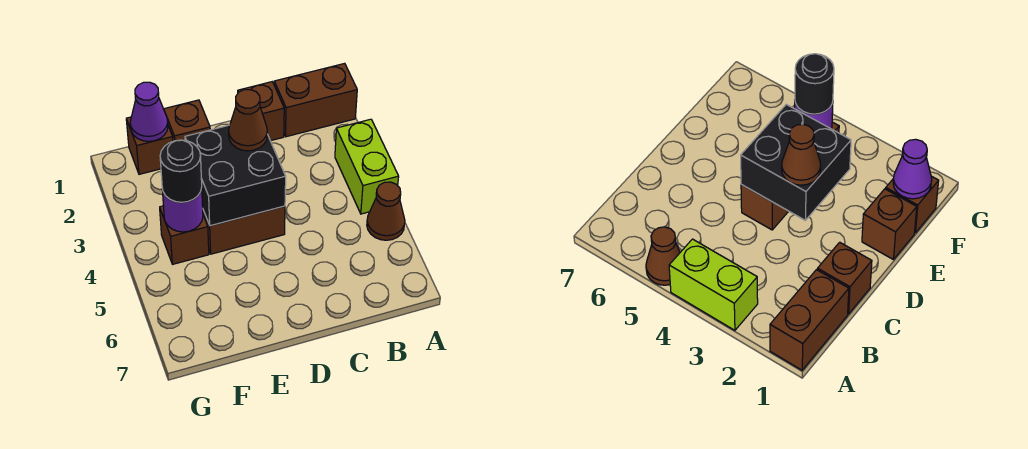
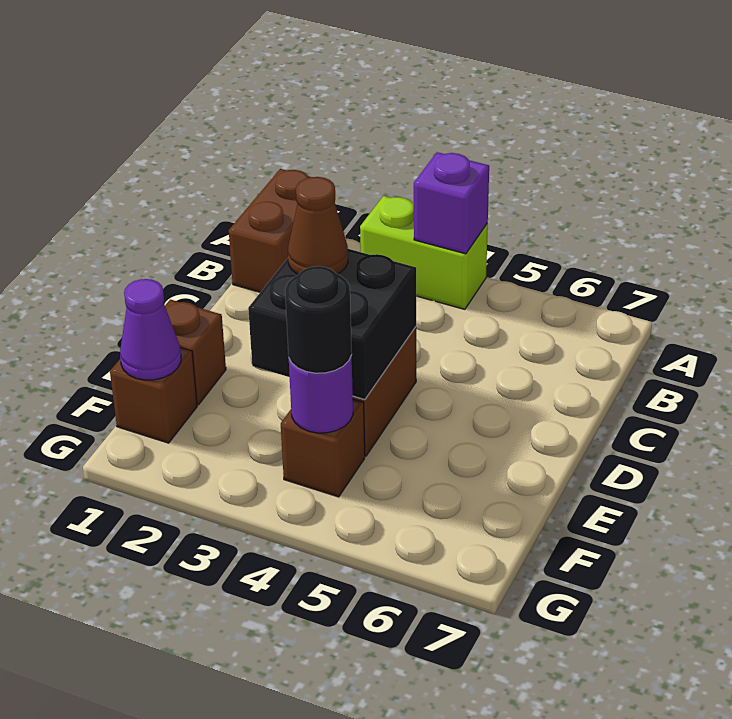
none -> purple brick A4 level 2
brown cone A5 level 1 -> none
brown brick C1 level 1 -> none

